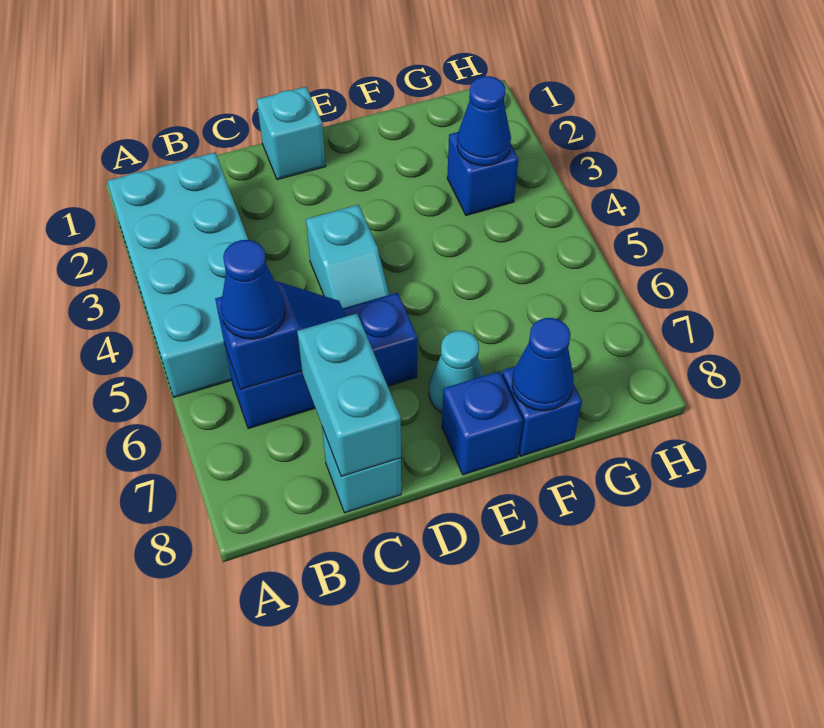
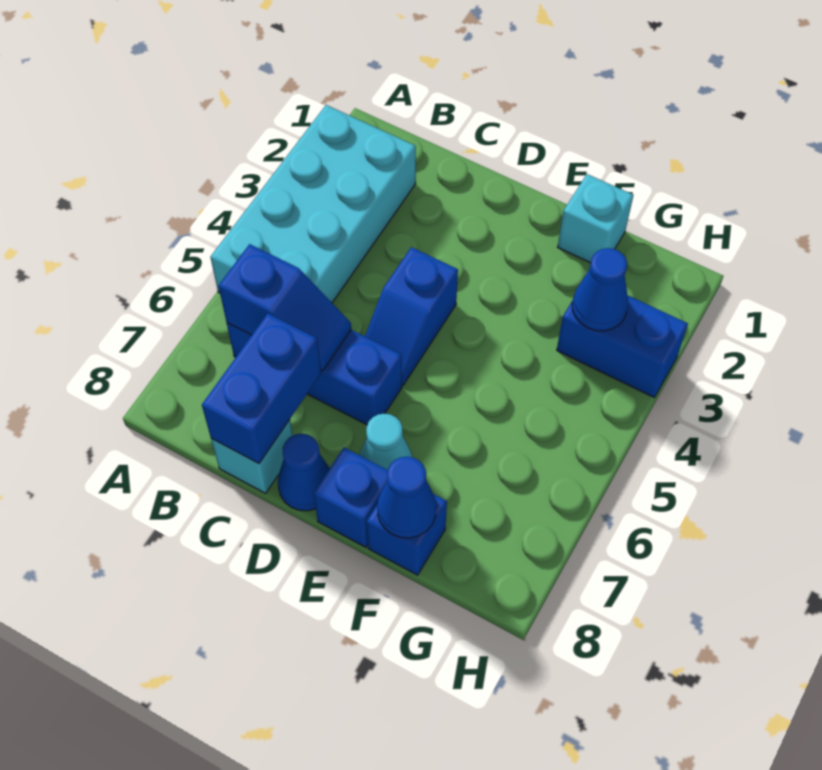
blue cone B6 level 3 -> blue cone D8 level 1
cyan brick C7:C8 level 2 -> blue brick C7:C8 level 2
cyan brick D1 level 1 -> cyan brick F1 level 1
cyan slope D4:D5 level 1 top 4 -> blue slope D4:D5 level 1 top 4
blue brick G3 level 1 -> blue brick G3:H3 level 1

